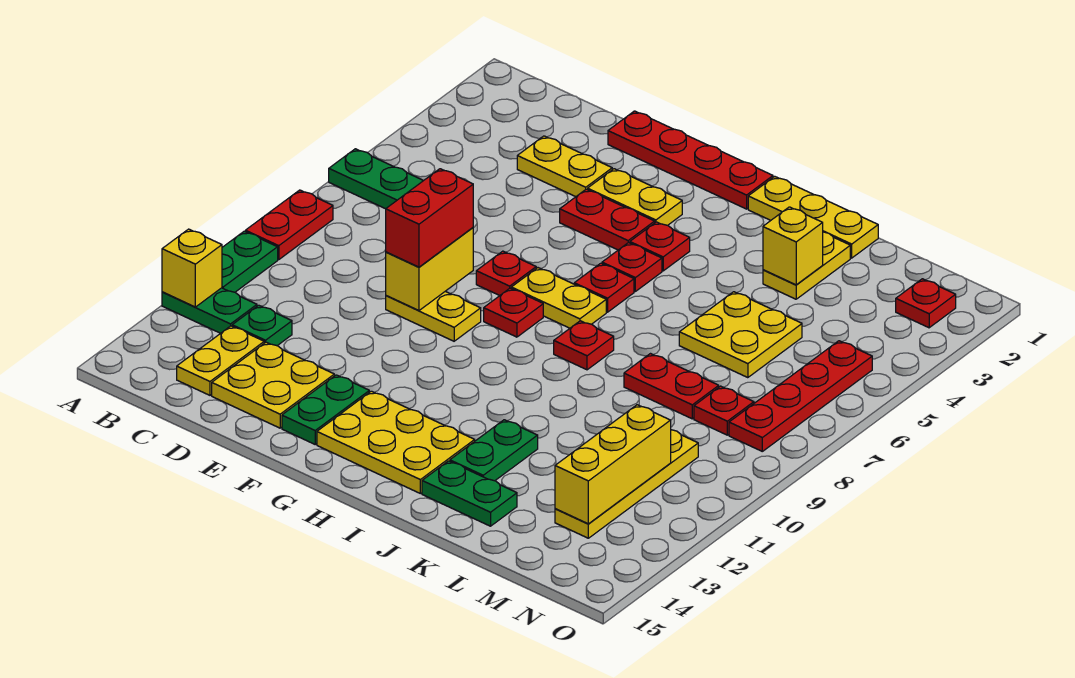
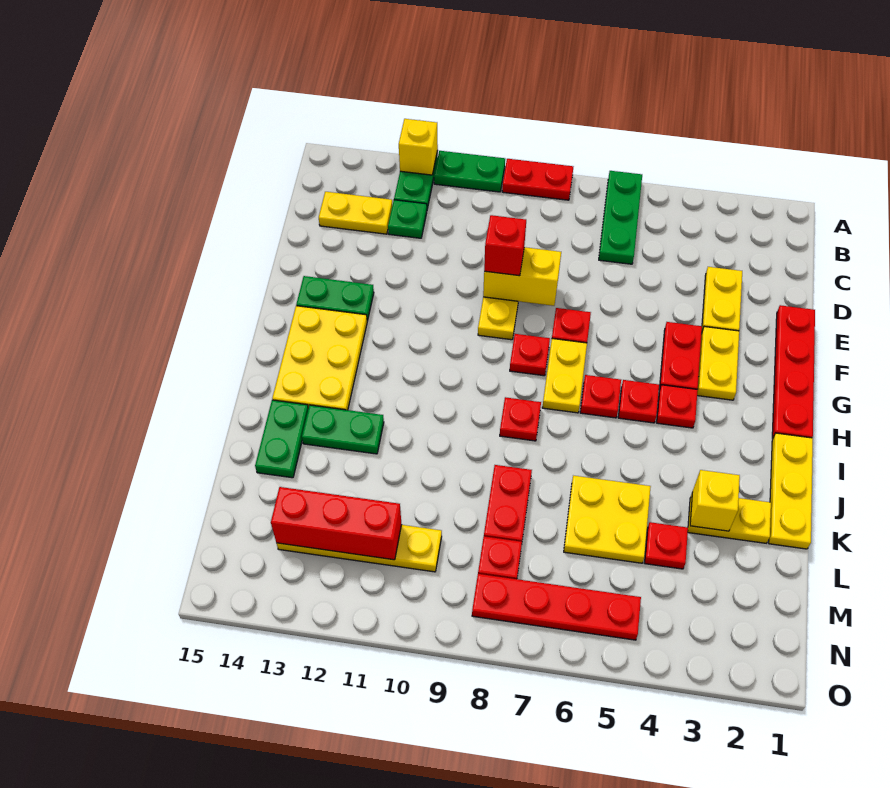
yellow plate D13:E14 level 1 -> none
red brick E8:E9 level 3 -> red brick E9 level 3
yellow brick M11:M13 level 2 -> red brick M11:M13 level 2
red plate N2 level 1 -> red plate L4 level 1

